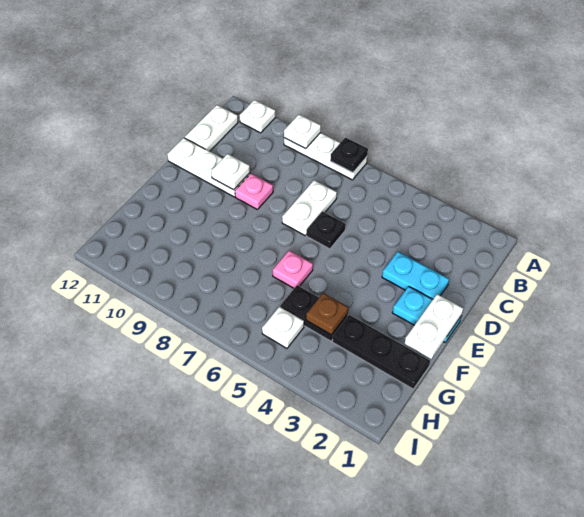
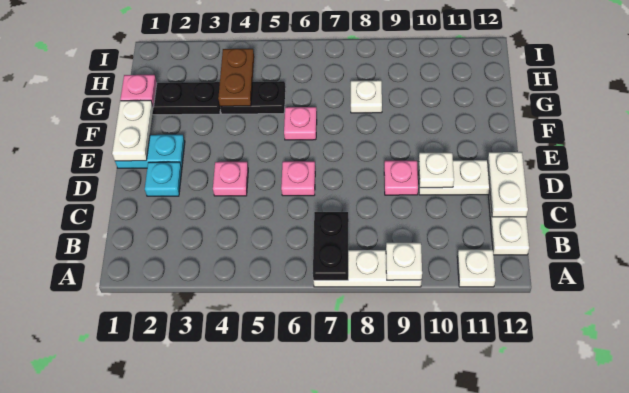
black plate A7 level 2 -> black plate A7:B7 level 2
white plate C7:D7 level 1 -> white plate C12:D12 level 2
cyan plate D2:D3 level 1 -> cyan plate D2 level 1
none -> pink plate D4 level 1
black plate D6 level 1 -> pink plate D6 level 1
none -> pink plate G1 level 2
brown plate G4 level 2 -> brown plate G4:H4 level 2
white plate H5 level 1 -> white plate G8 level 1

